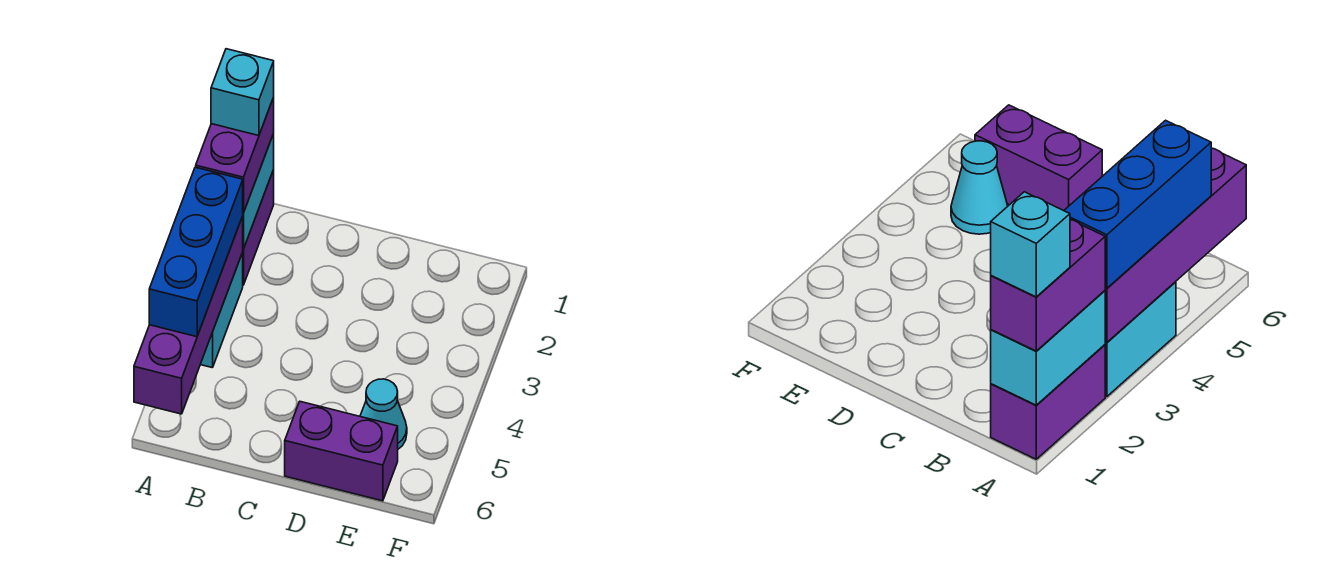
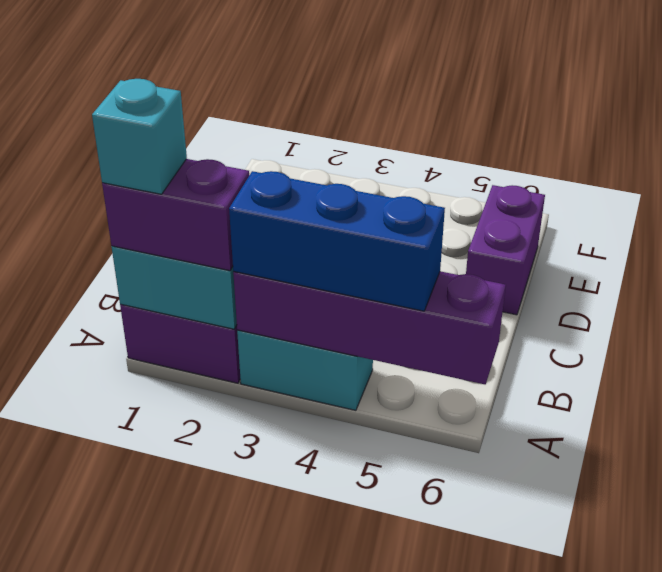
cyan cone E5 level 1 -> none

